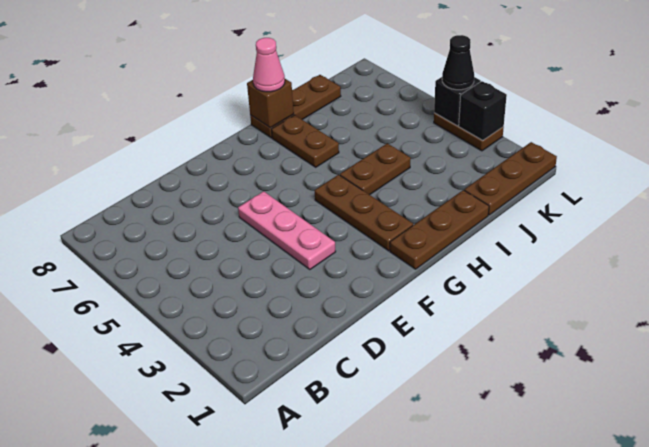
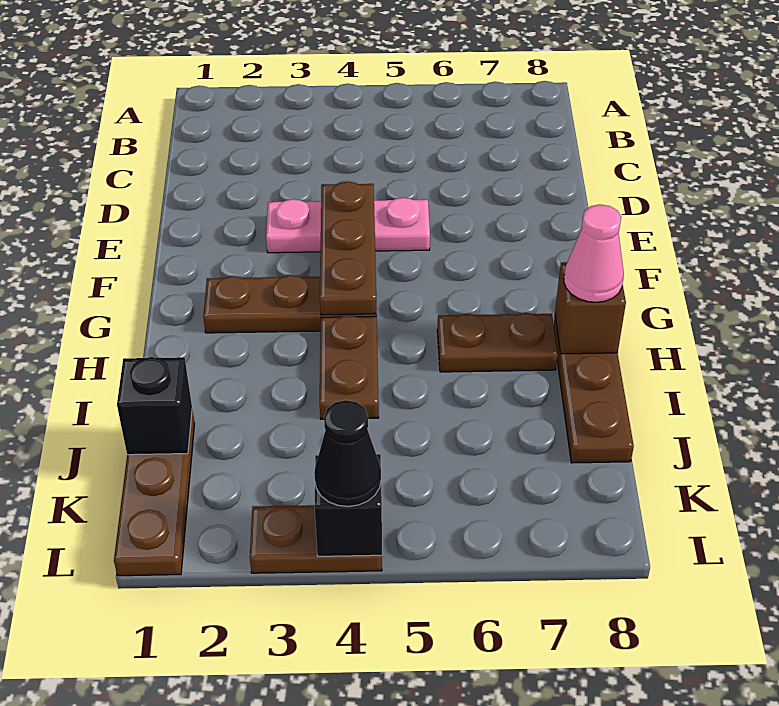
brown plate G1:I1 level 1 -> brown plate E4:G4 level 2
black brick L3 level 2 -> black brick J1 level 2

